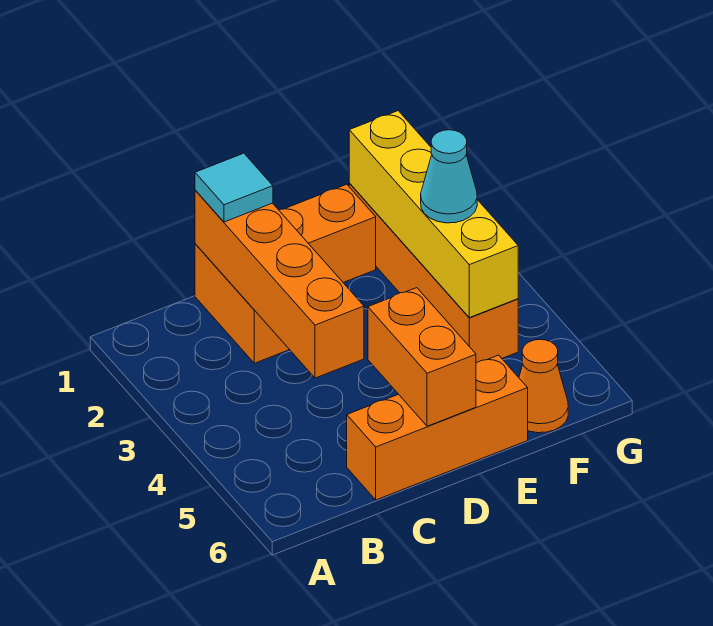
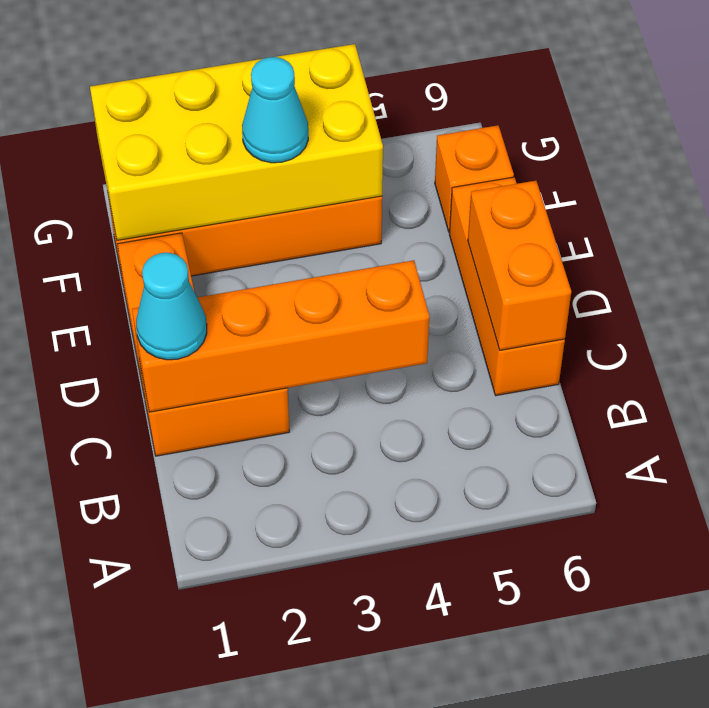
cyan tile C1 level 3 -> cyan cone C1 level 3
orange brick D5:D6 level 2 -> orange brick C6:D6 level 2
yellow brick F1:F4 level 2 -> yellow brick F1:G4 level 2
orange cone F6 level 1 -> orange brick F6 level 1

